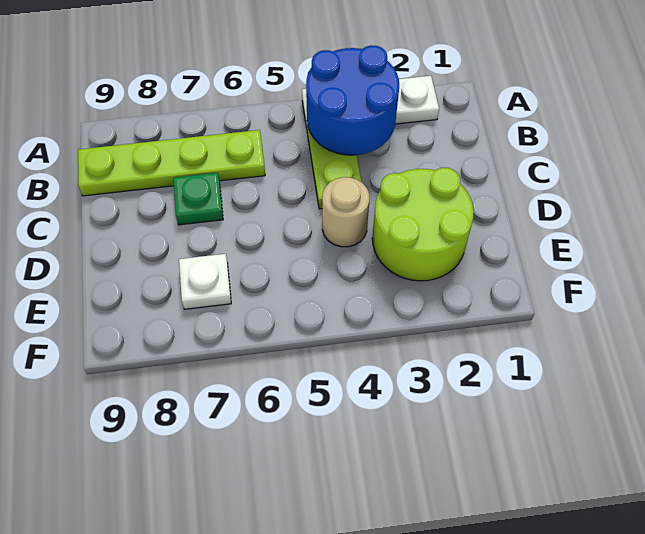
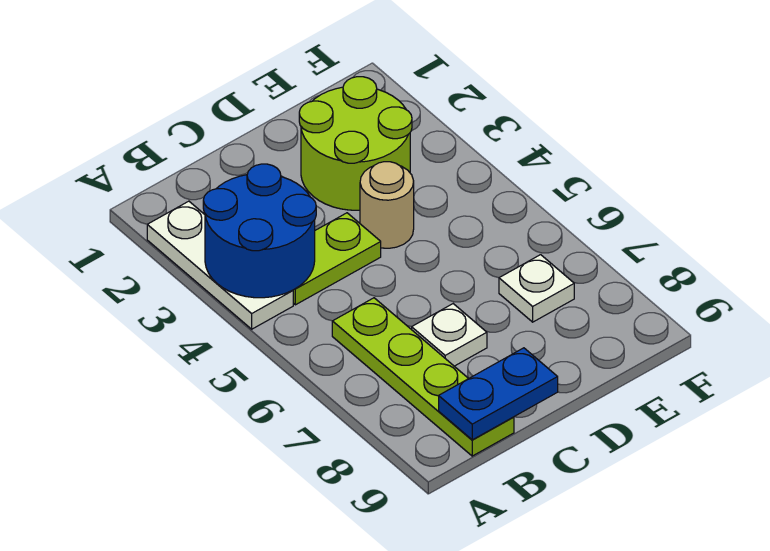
none -> blue plate B9:C9 level 2
green plate C7 level 1 -> white plate C7 level 1

